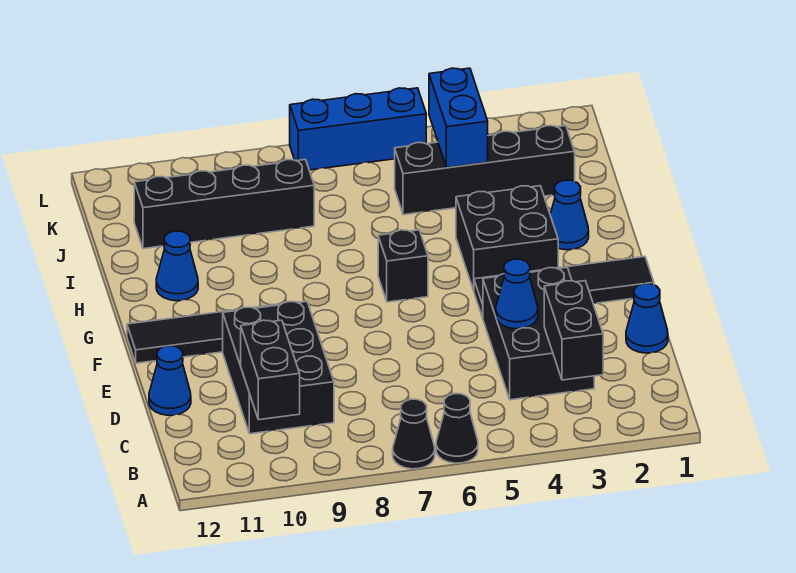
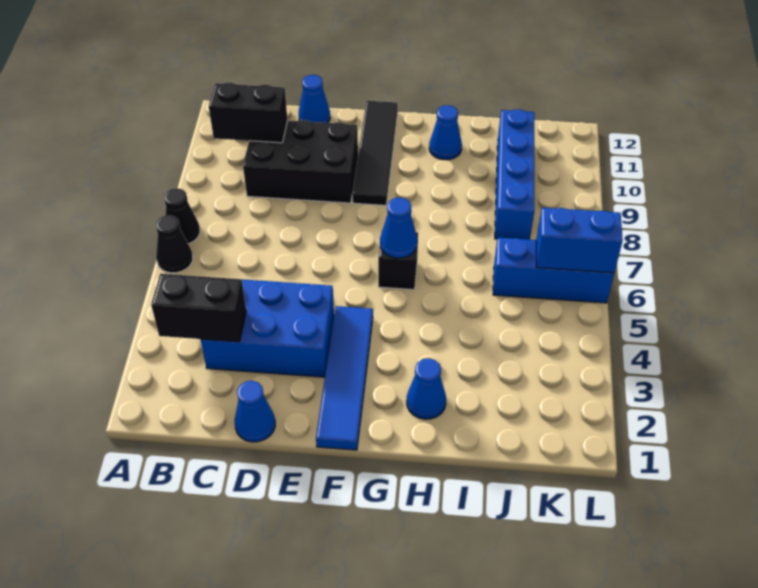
black brick C3:E4 level 1 -> blue brick C3:E4 level 1
blue cone D4 level 2 -> blue cone G6 level 2
black tile F1:F4 level 1 -> blue tile F1:F4 level 1
black brick G3:H4 level 1 -> none
black brick J2:J5 level 1 -> none
blue brick J4:K4 level 2 -> blue brick K6:L6 level 2
black brick J8:J11 level 1 -> blue brick J8:J11 level 1
blue brick L5:L7 level 1 -> blue brick J6:L6 level 1

